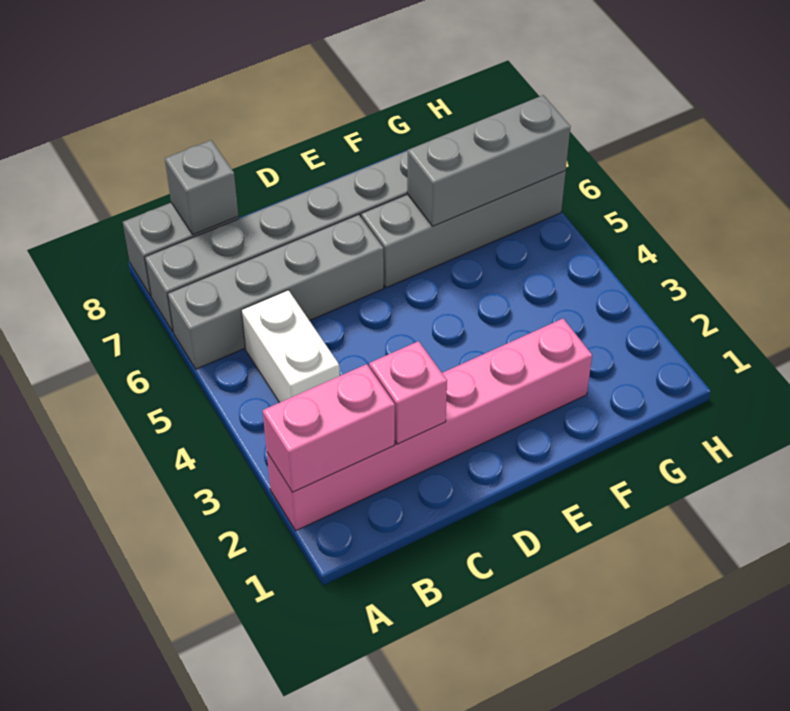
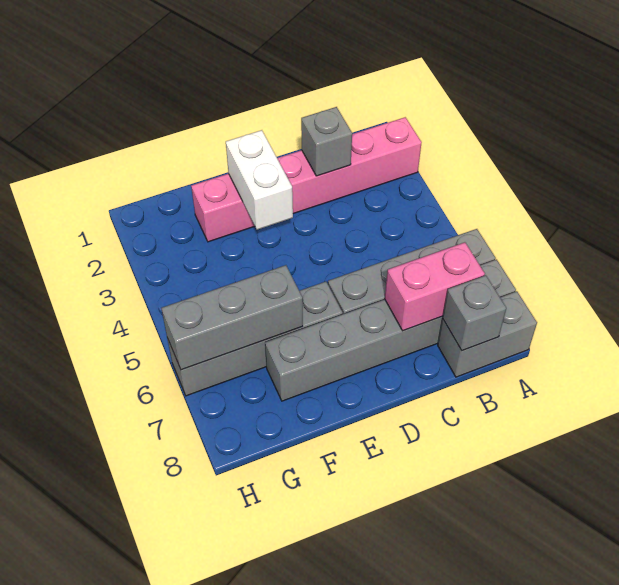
pink brick A2:B2 level 2 -> pink brick B7:C7 level 2
white brick B4:B5 level 1 -> white brick E2:E3 level 2
pink brick C2 level 2 -> grey brick C2 level 2

